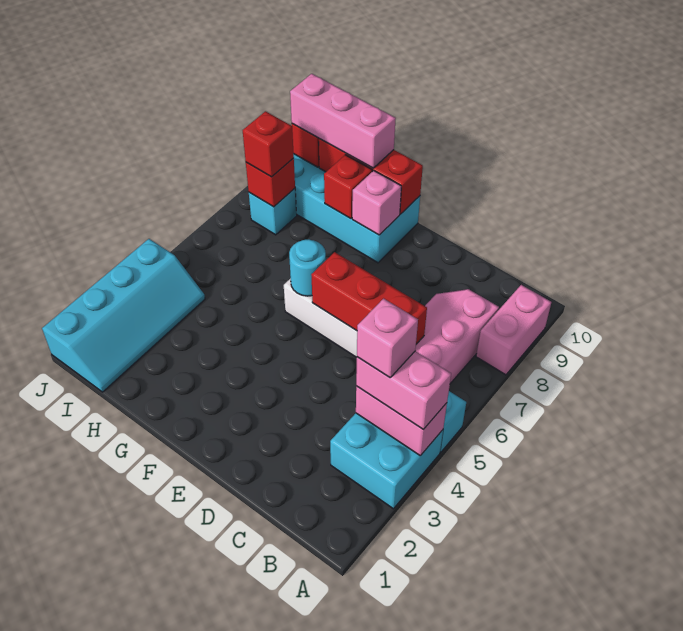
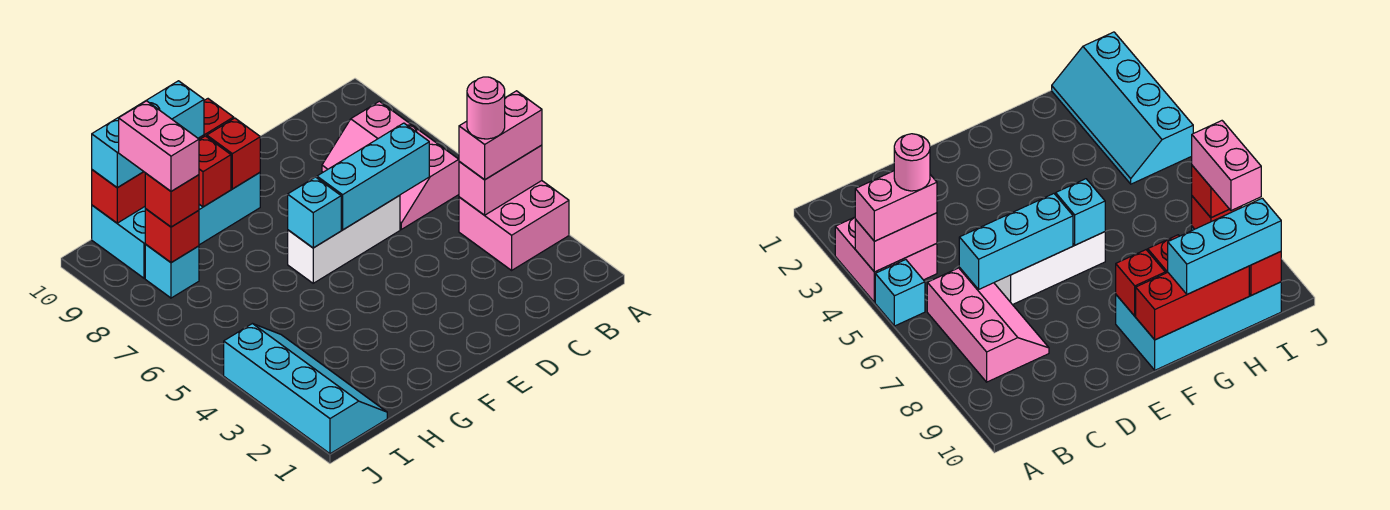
cyan brick A3:B4 level 1 -> pink brick A3:B4 level 1
pink brick A8:A9 level 1 -> pink brick I8:I9 level 4
pink brick B4 level 4 -> pink round brick B4 level 4
red brick C6:E6 level 2 -> cyan brick C6:E6 level 2
cyan round brick F6 level 2 -> cyan brick F6 level 2
pink brick F9 level 2 -> red brick F9 level 2
pink brick G10:I10 level 3 -> cyan brick G10:I10 level 3

